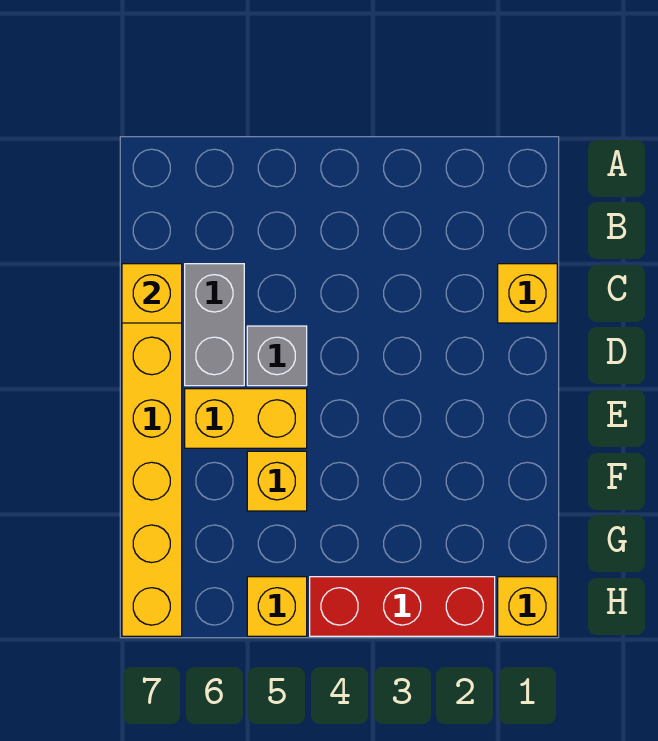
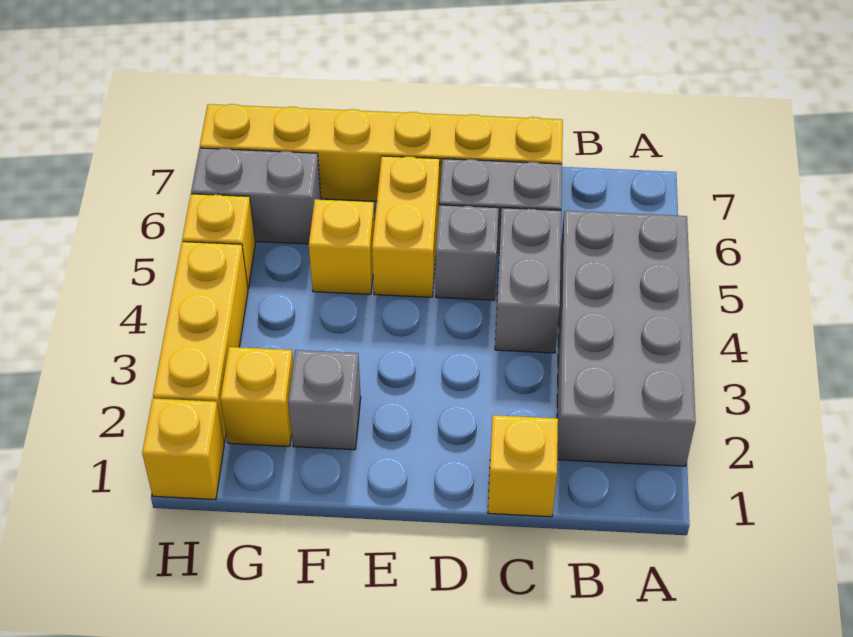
none -> grey brick A2:B5 level 1
none -> grey brick C4:C5 level 1
yellow brick C7 level 2 -> yellow brick G2 level 1
none -> grey brick F2 level 1
none -> grey brick G6:H6 level 1
red brick H2:H4 level 1 -> yellow brick H2:H4 level 1

